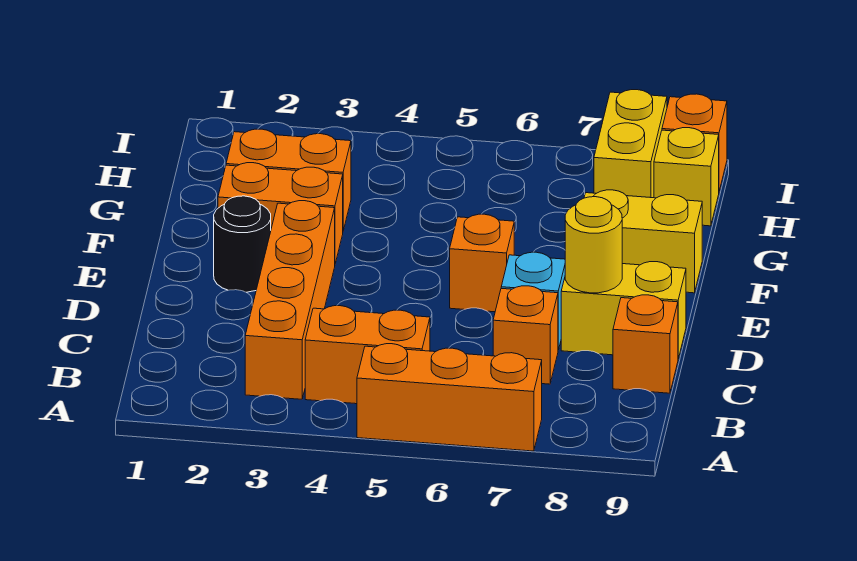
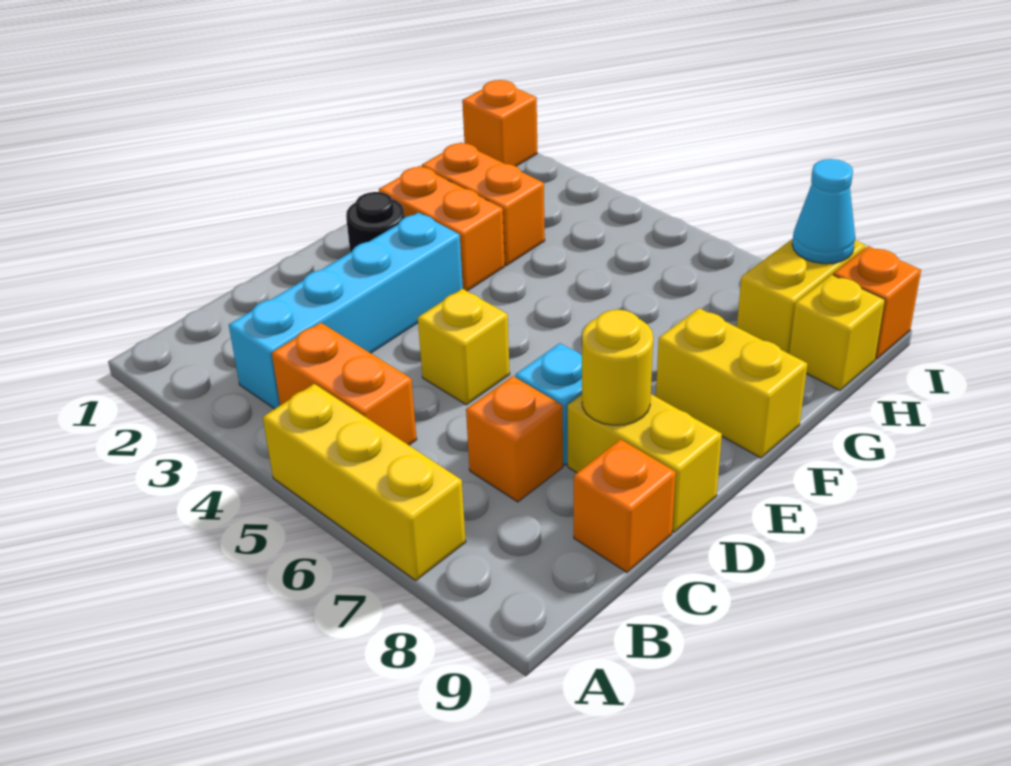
orange brick A5:A7 level 1 -> yellow brick A5:A7 level 1
orange brick B3:E3 level 1 -> cyan brick B3:E3 level 1
none -> yellow brick D5 level 1
orange brick E6 level 1 -> orange brick I1 level 1
none -> cyan cone I8 level 2

